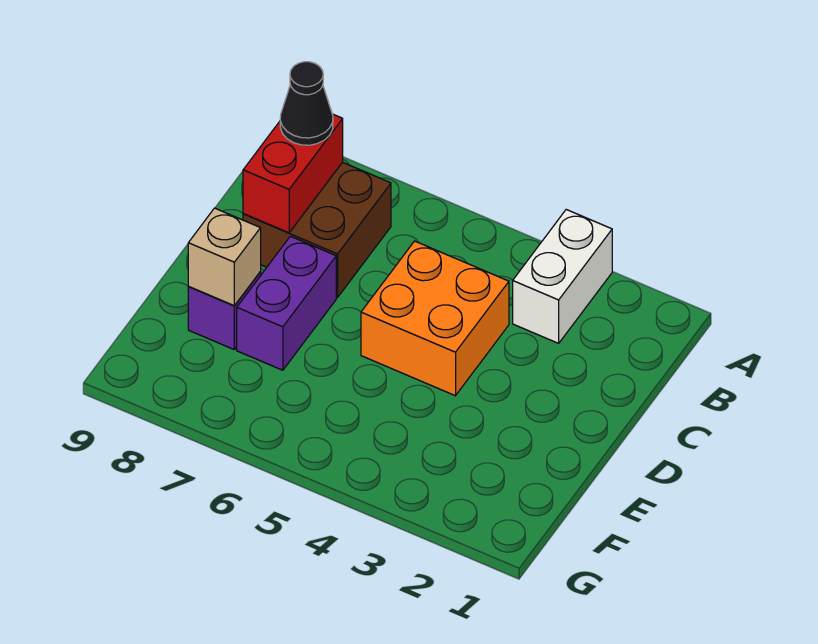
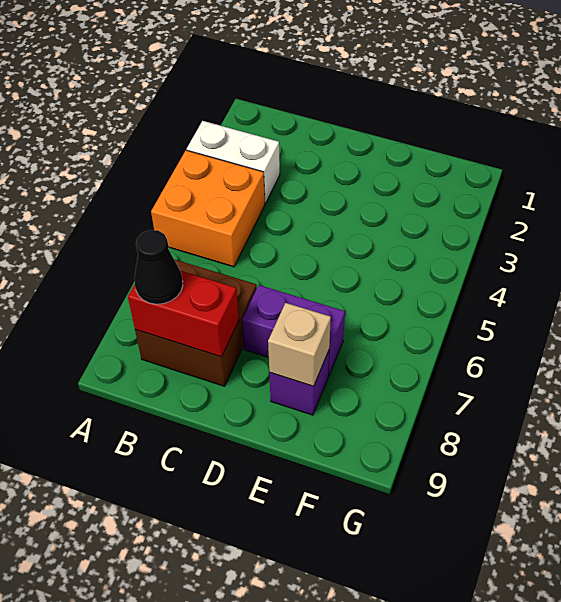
orange brick C4:D5 level 1 -> orange brick A4:B5 level 1

